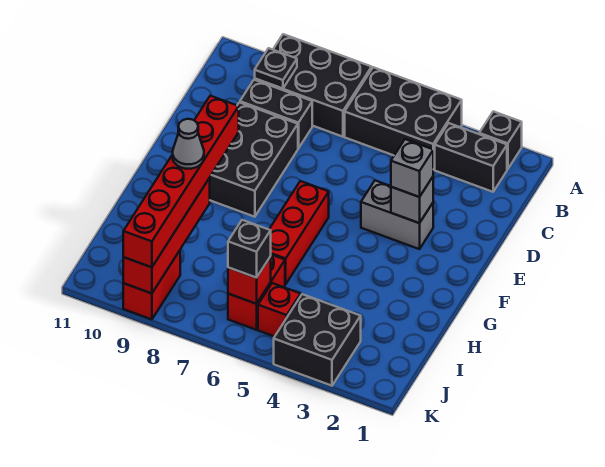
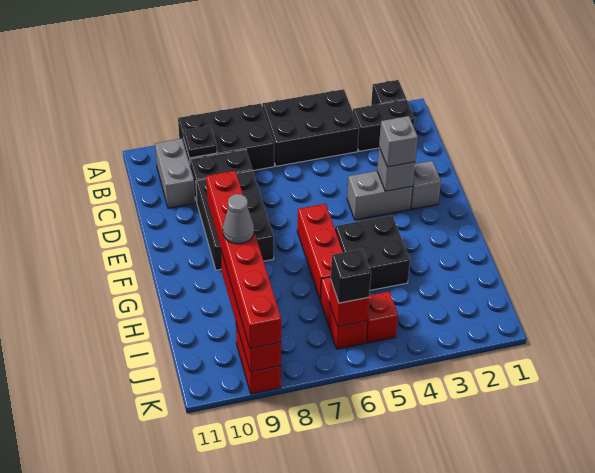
none -> grey brick B10:C10 level 1
none -> grey brick E2 level 1
black brick J3:K4 level 1 -> black brick G4:H5 level 1

